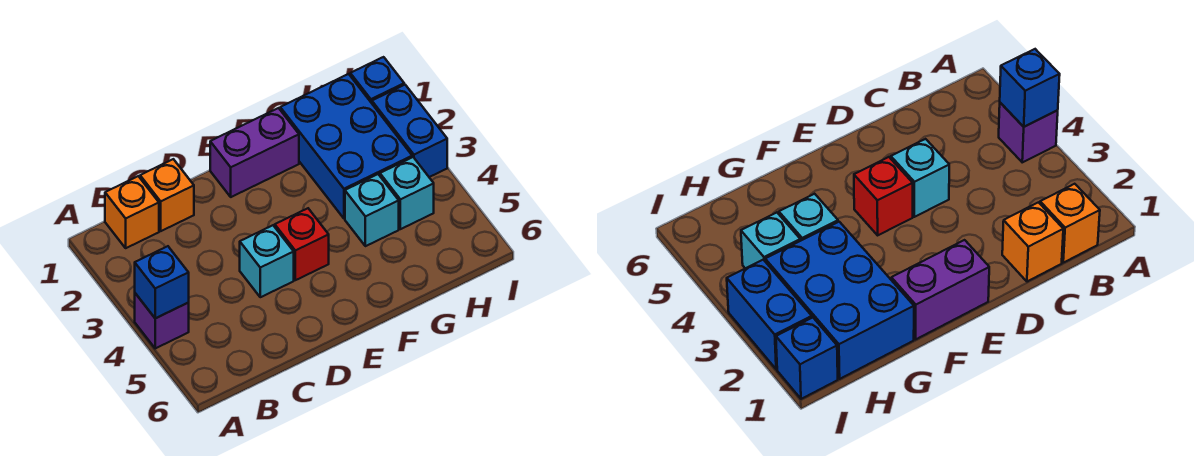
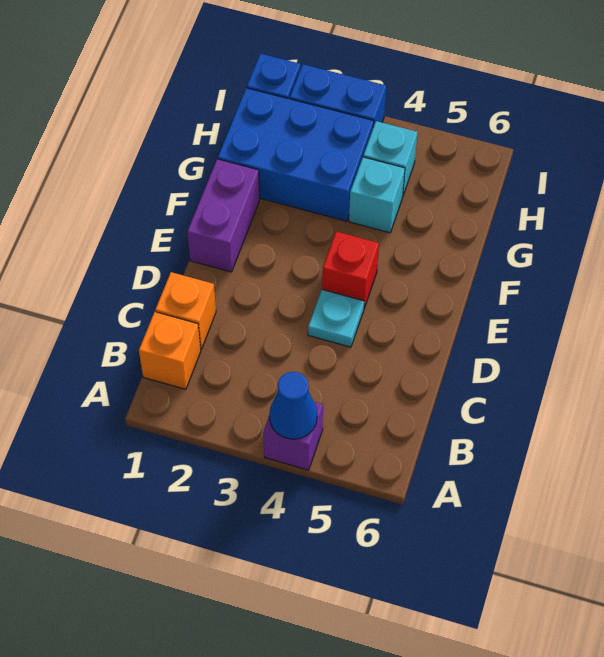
blue brick A4 level 2 -> blue cone A4 level 2
cyan brick D4 level 1 -> cyan plate D4 level 1

